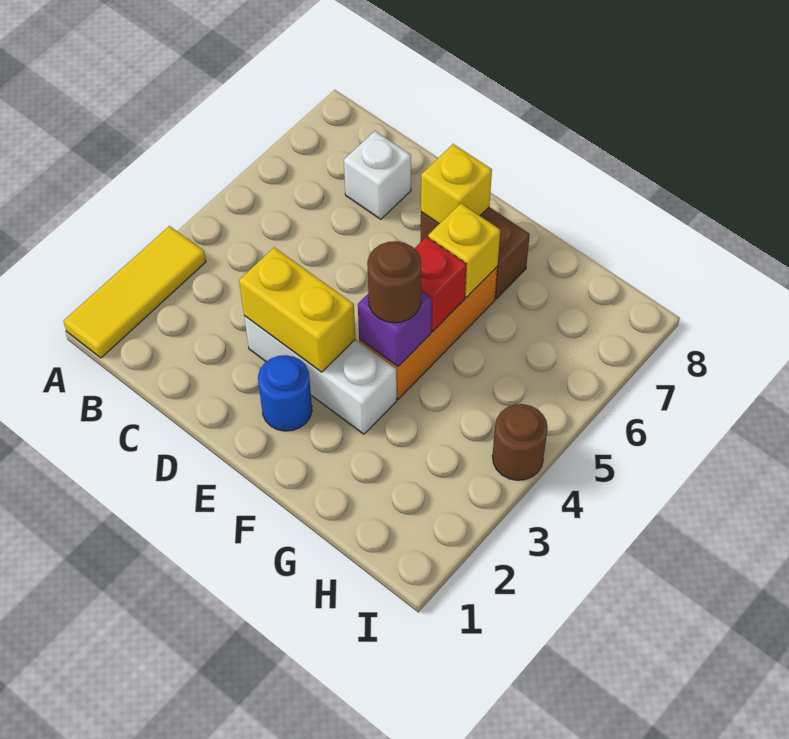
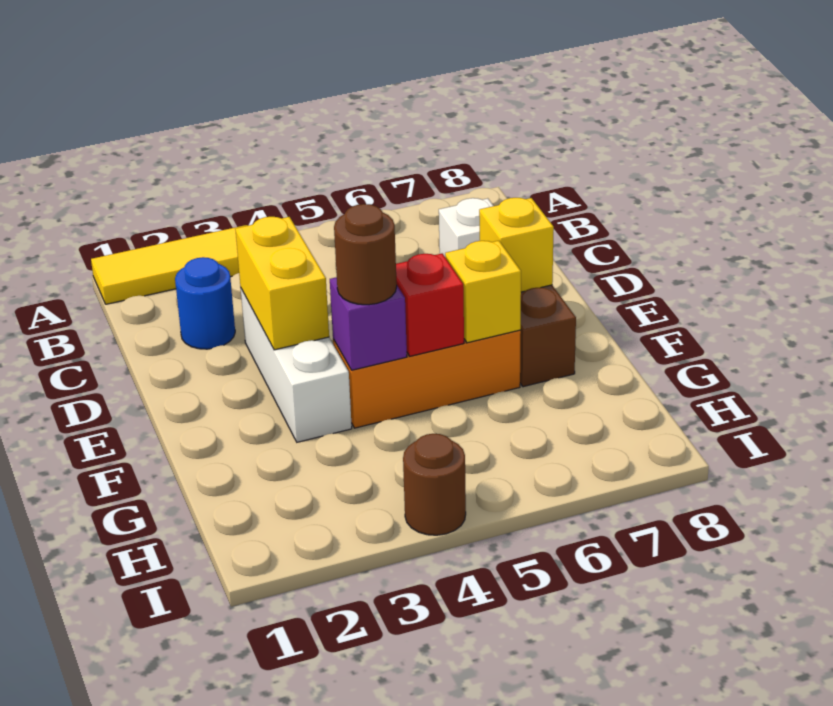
blue round brick E2 level 1 -> blue round brick C2 level 1

